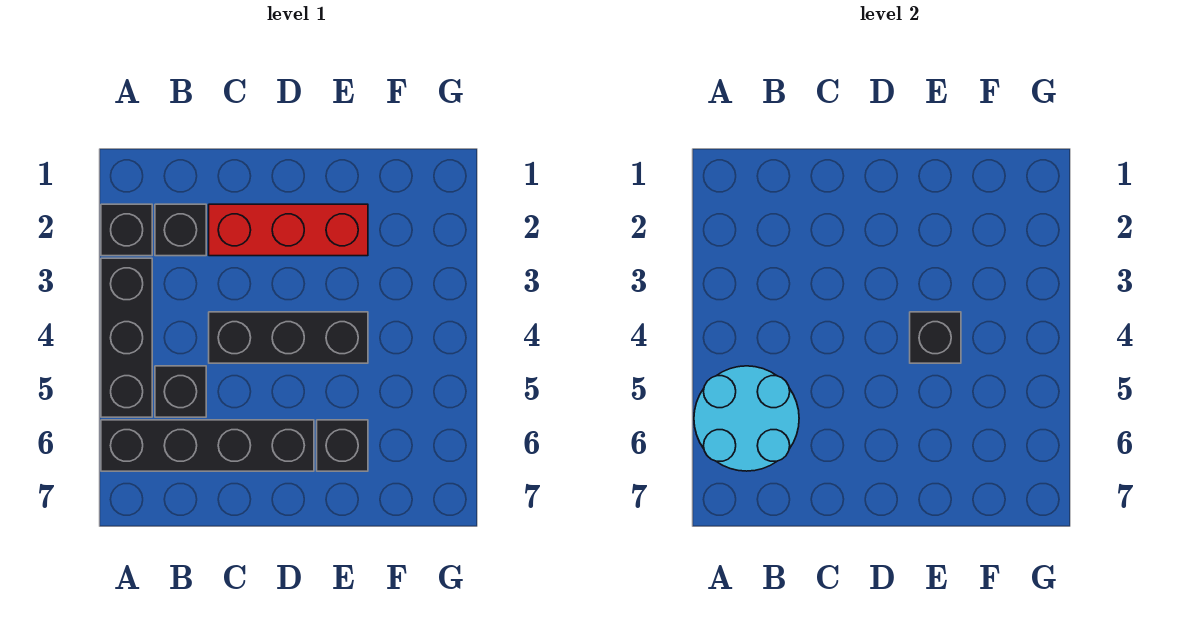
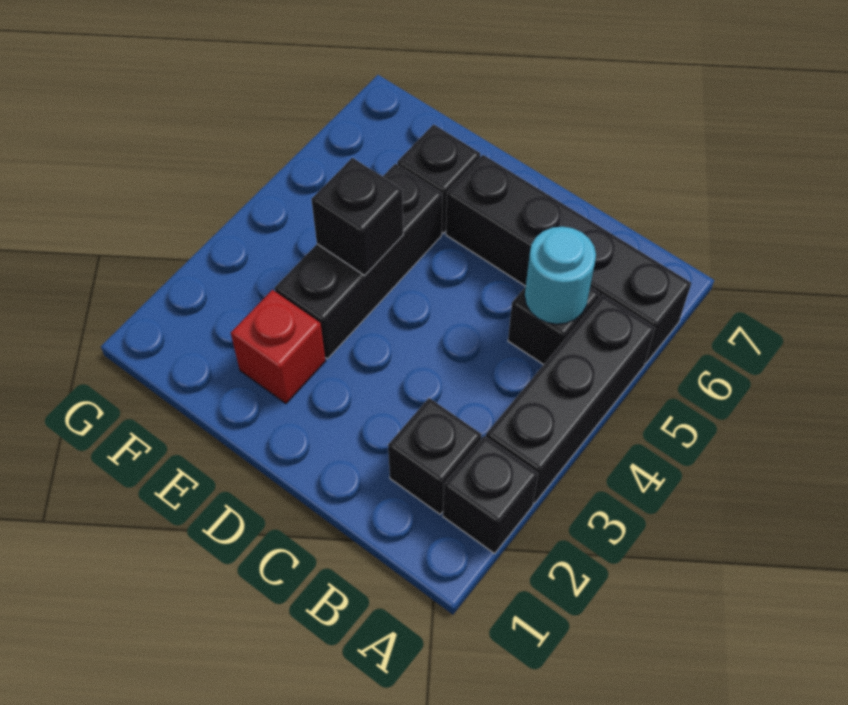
cyan round brick A5:B6 level 2 -> cyan round brick B5 level 2
red brick C2:E2 level 1 -> red brick E2 level 1
black brick C4:E4 level 1 -> black brick E3:E5 level 1

